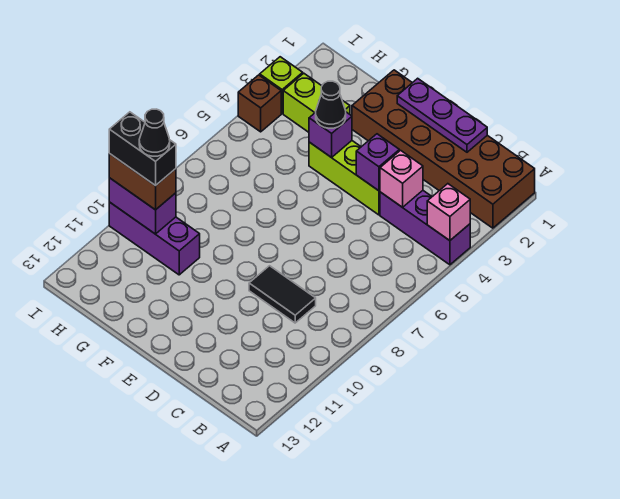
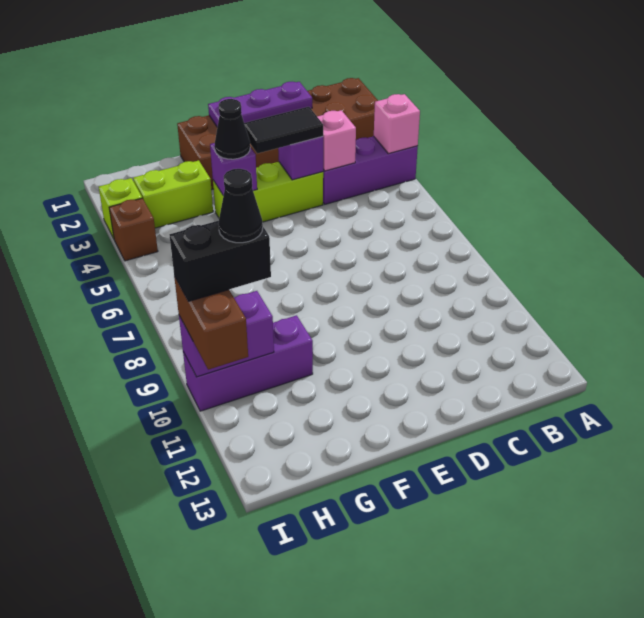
black tile C9:D9 level 1 -> black tile D4:E4 level 3
brown brick H10:I10 level 3 -> brown brick I10:I11 level 3

